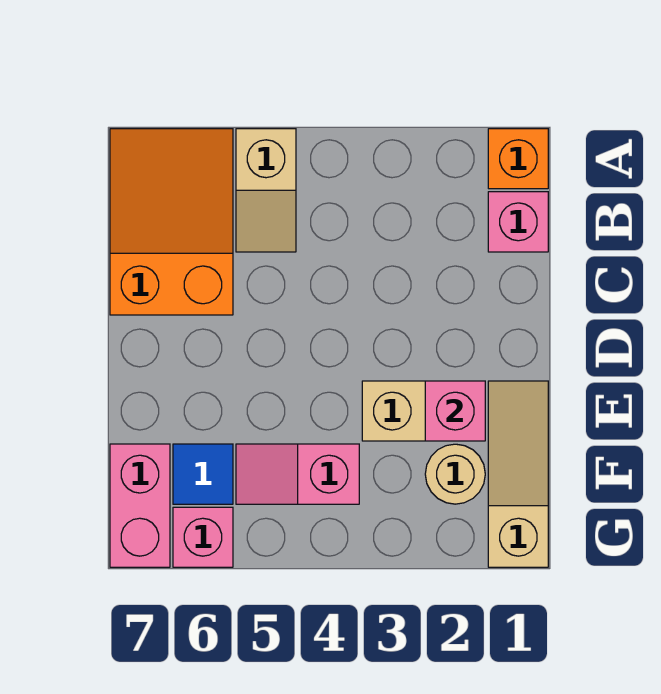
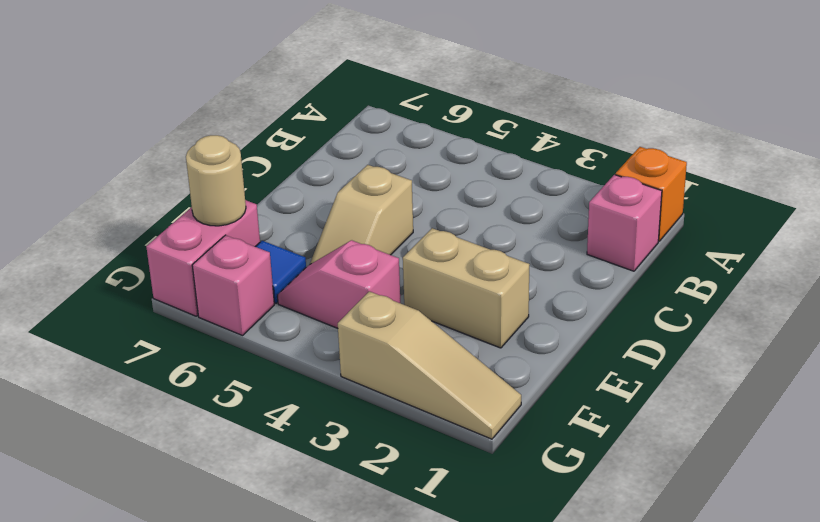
tan slope A5:B5 level 1 top A -> tan slope D5:E5 level 1 top D
orange slope A6:C7 level 1 top C -> none
tan slope E1:G1 level 1 top G -> tan slope G1:G3 level 1 top 3
pink brick E2 level 2 -> none
tan round brick F2 level 1 -> tan round brick F7 level 2

